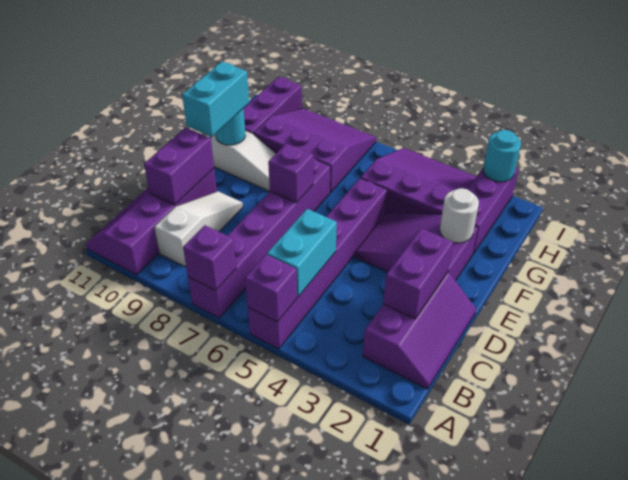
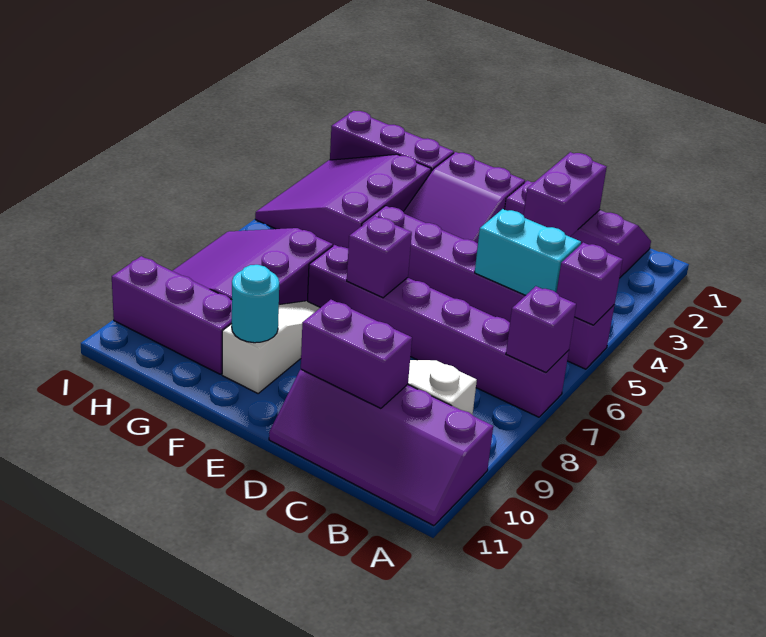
purple brick C2:D2 level 2 -> purple brick C2:C3 level 2
cyan brick E10:F10 level 3 -> none
white round brick F2 level 2 -> none
cyan round brick I2 level 2 -> none

